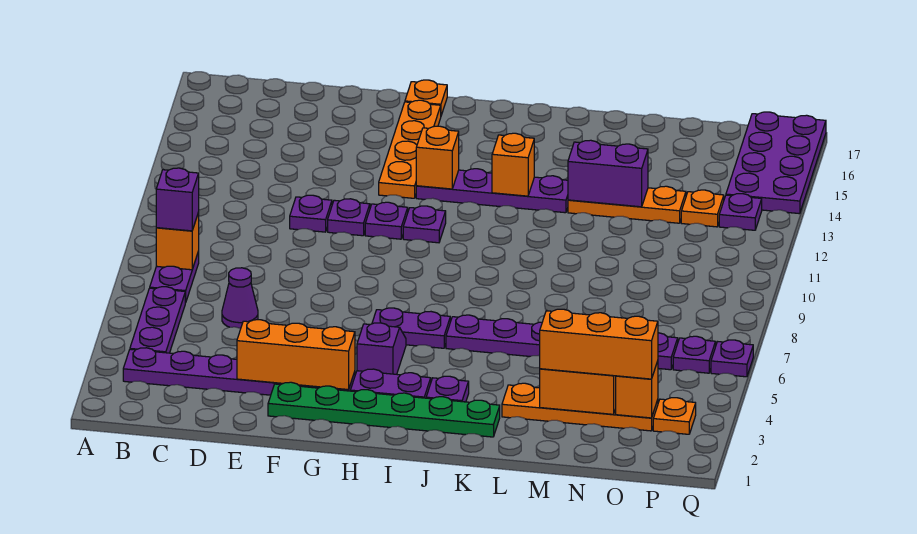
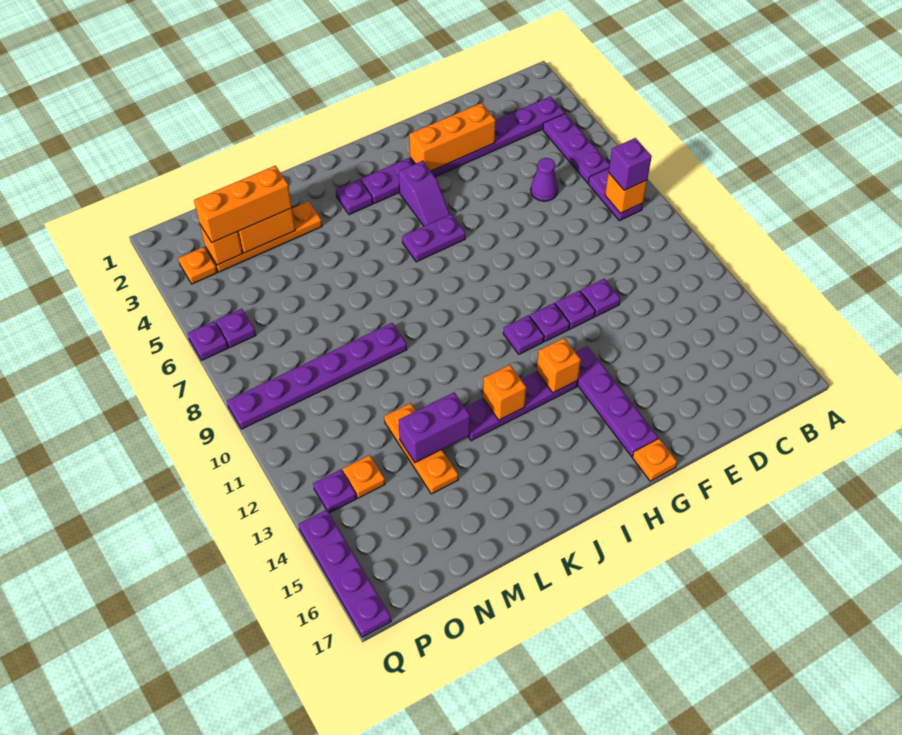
green plate F2:K2 level 1 -> none
orange plate G13:G16 level 1 -> purple plate G13:G16 level 1
purple plate J6:O6 level 1 -> purple plate L9:Q9 level 1
orange plate L13:N13 level 1 -> orange plate M12:M14 level 1
purple plate P14:Q17 level 1 -> purple plate Q14:Q17 level 1

